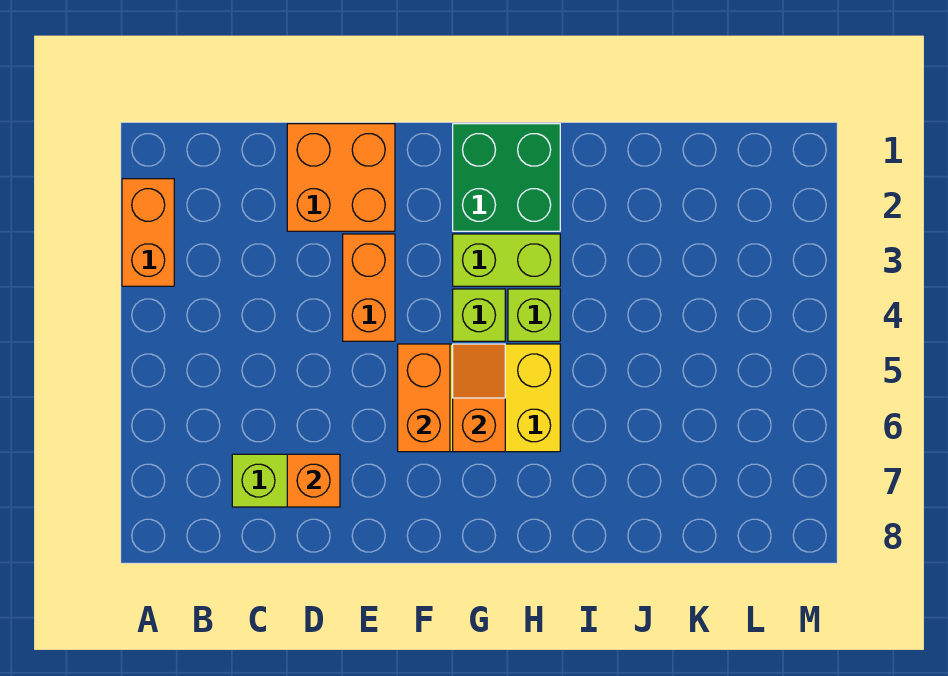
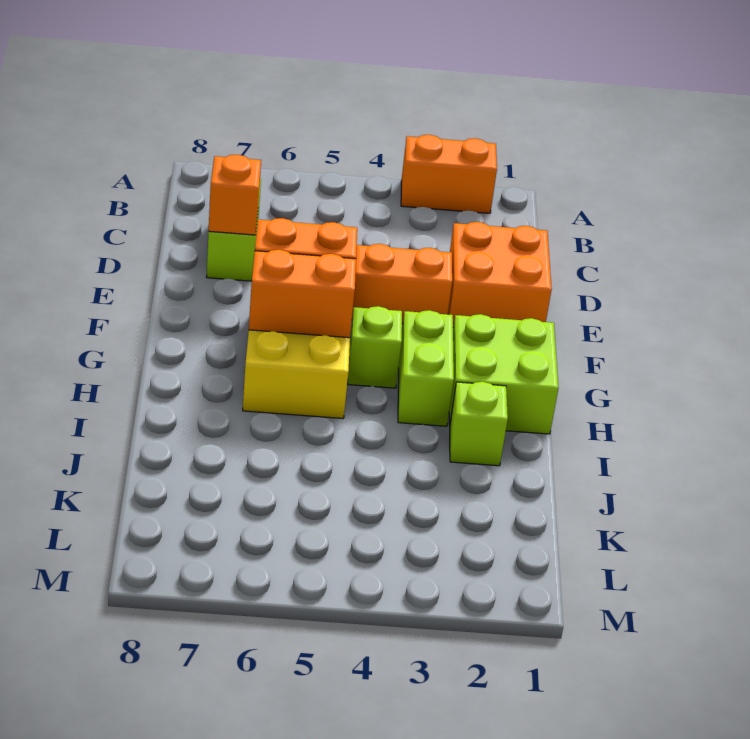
green brick G1:H2 level 1 -> lime brick G1:H2 level 1
orange slope G5:G6 level 2 top 6 -> orange brick G5:G6 level 2
lime brick H4 level 1 -> lime brick I2 level 1

